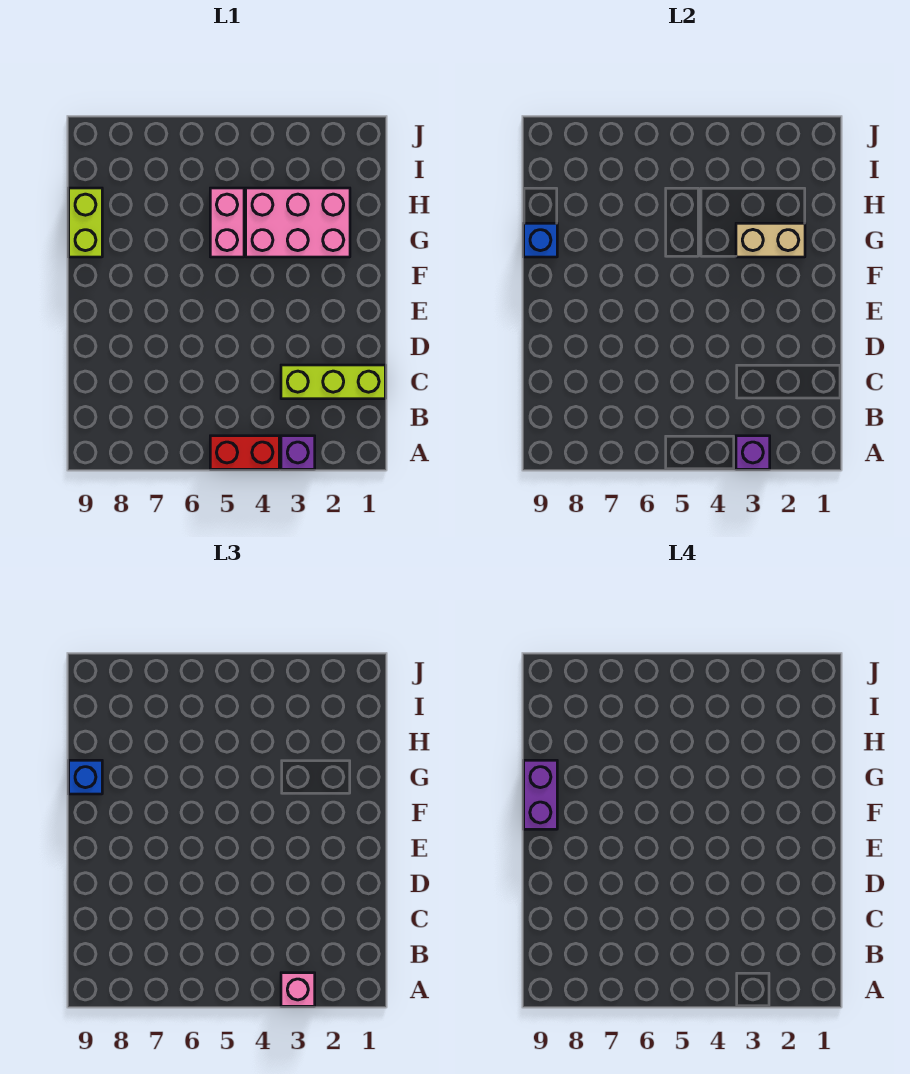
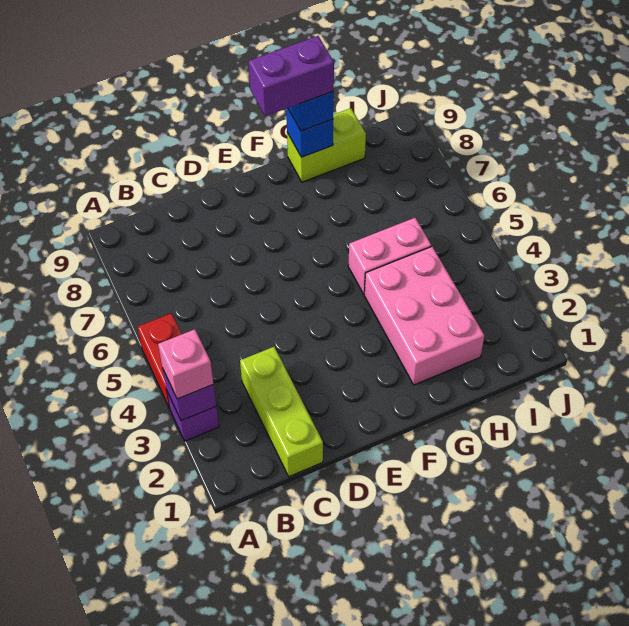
tan brick G2:G3 level 2 -> none

